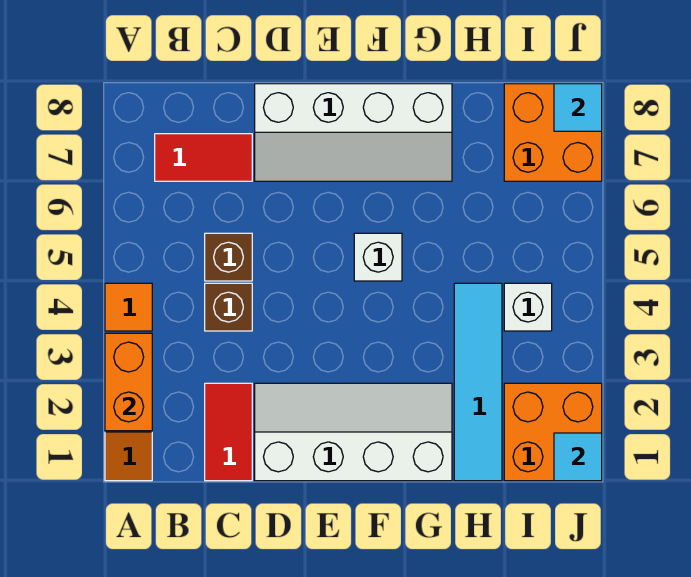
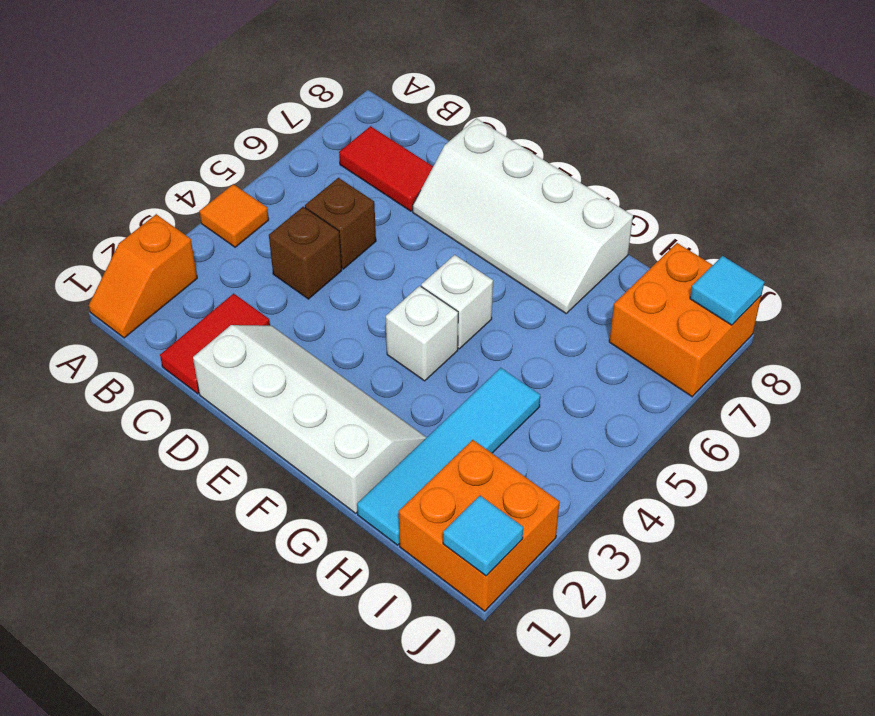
orange brick A2:A3 level 2 -> none
white brick I4 level 1 -> white brick F4 level 1

